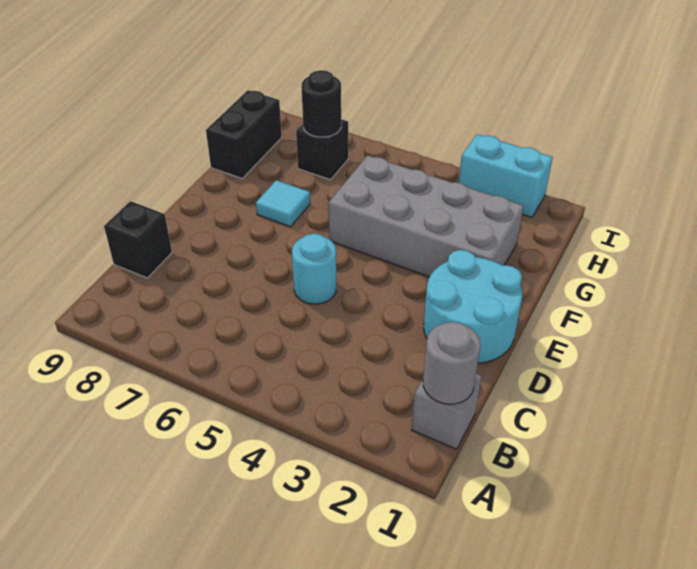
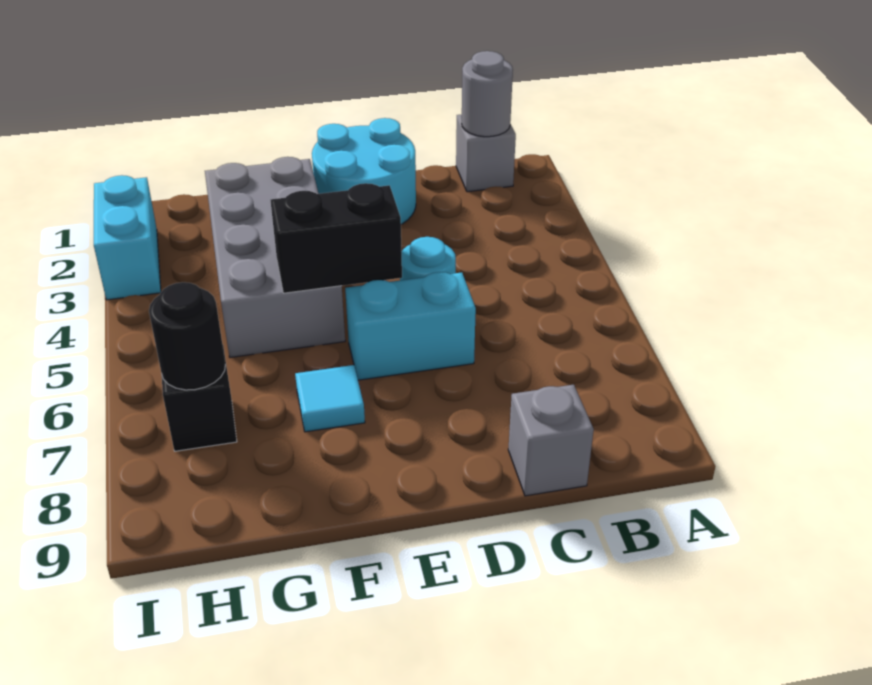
black brick C9 level 1 -> grey brick C9 level 1
none -> cyan brick D6:E6 level 1
black brick G9:H9 level 1 -> black brick E5:F5 level 2

